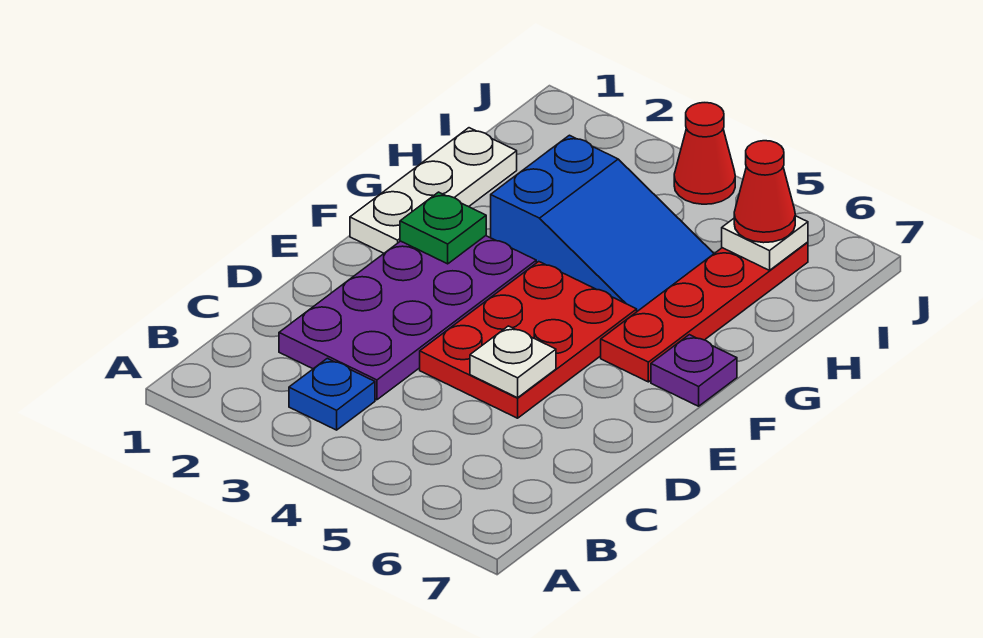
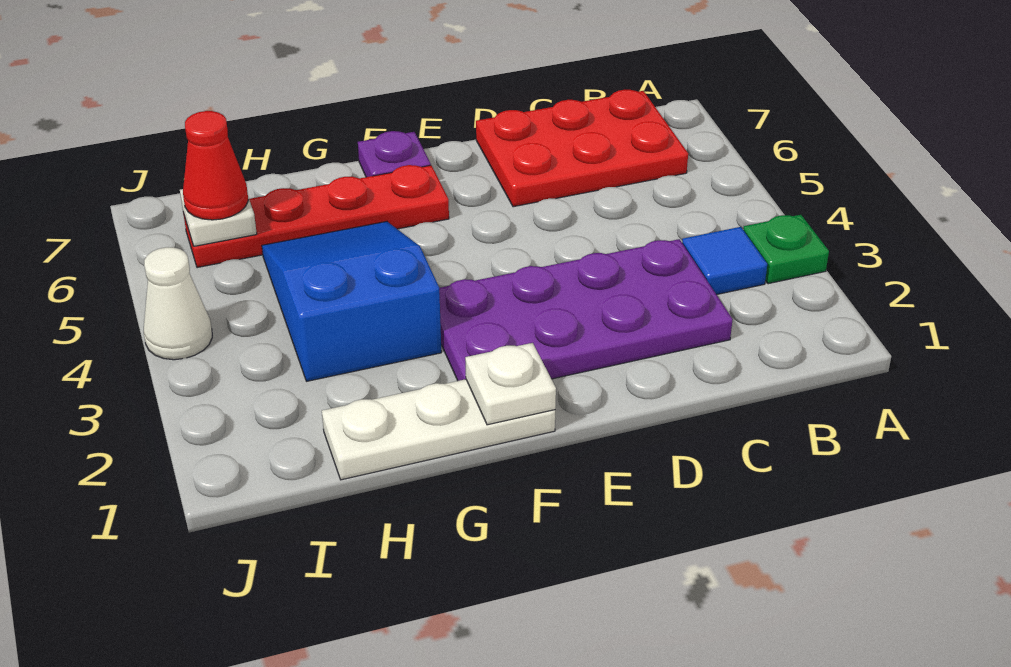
blue plate B3 level 1 -> blue tile B3 level 1
red plate D4:F5 level 1 -> red plate B6:D7 level 1
white plate D5 level 2 -> white plate F1 level 2
green plate F2 level 2 -> green plate A3 level 1
red cone J4 level 1 -> white cone J4 level 1

